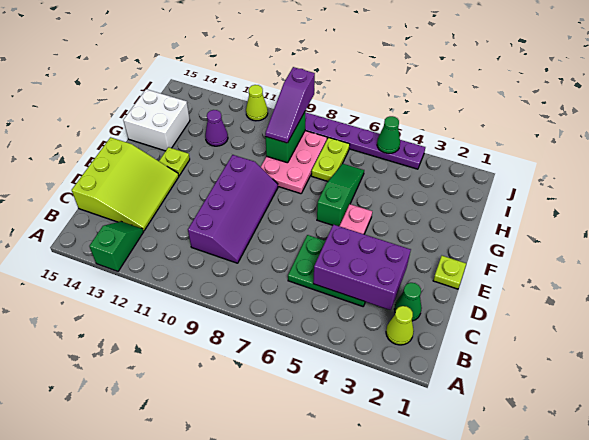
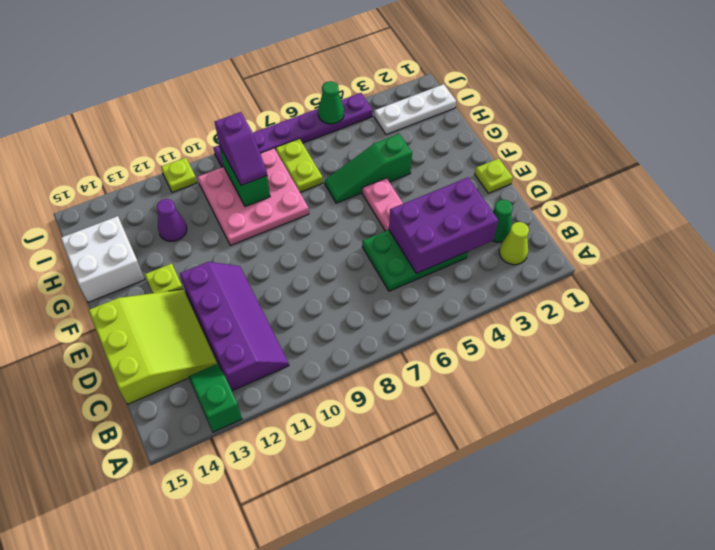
purple slope C9:F10 level 1 top 10 -> purple slope B11:E12 level 1 top 12
green slope F6:H6 level 1 top F -> green slope G4:G6 level 1 top 4
pink plate G8:I9 level 1 -> pink plate G8:I10 level 1
purple slope H9:J9 level 3 top J -> purple slope H9:I9 level 3 top I
none -> white plate I1:I3 level 1
lime cone J11 level 1 -> lime plate J11 level 1

